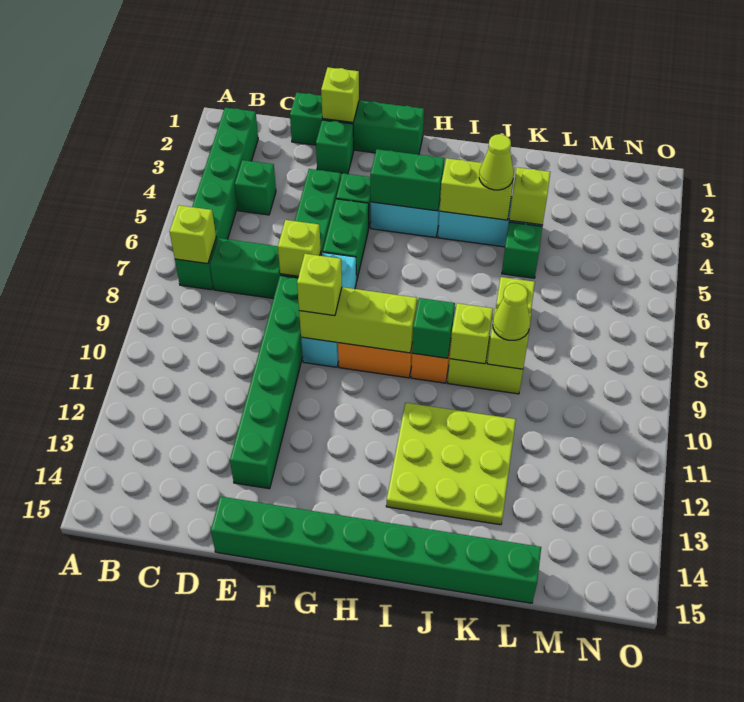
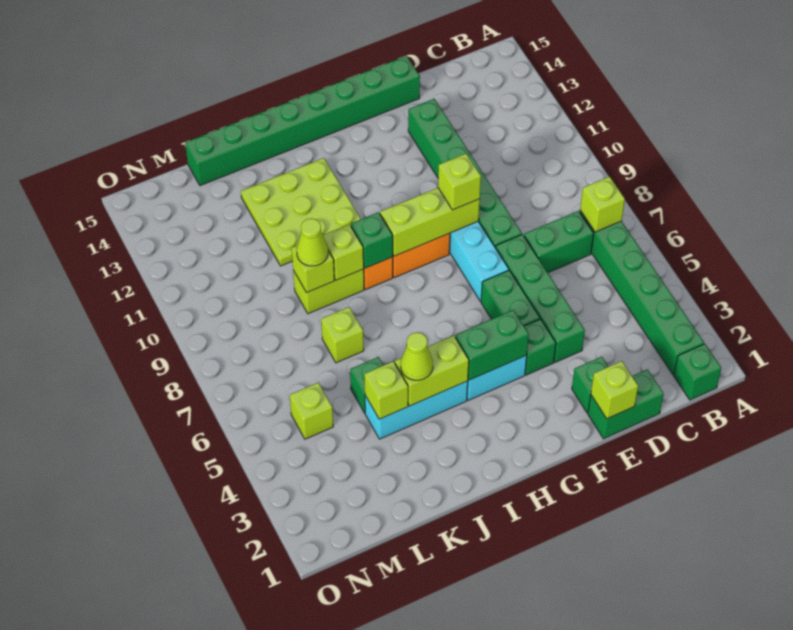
green brick C4 level 1 -> green brick B1 level 1
green brick D1:G1 level 1 -> green brick D1:E1 level 1
lime brick E7 level 2 -> lime brick M5 level 1

